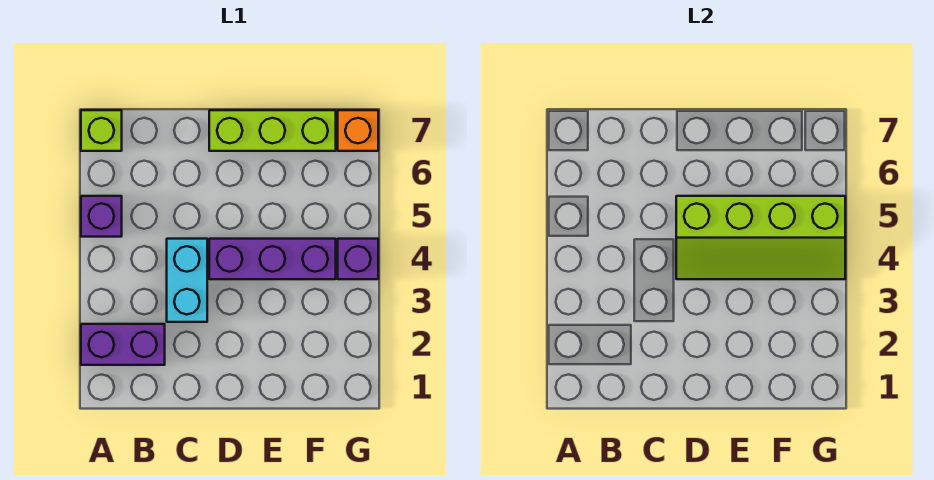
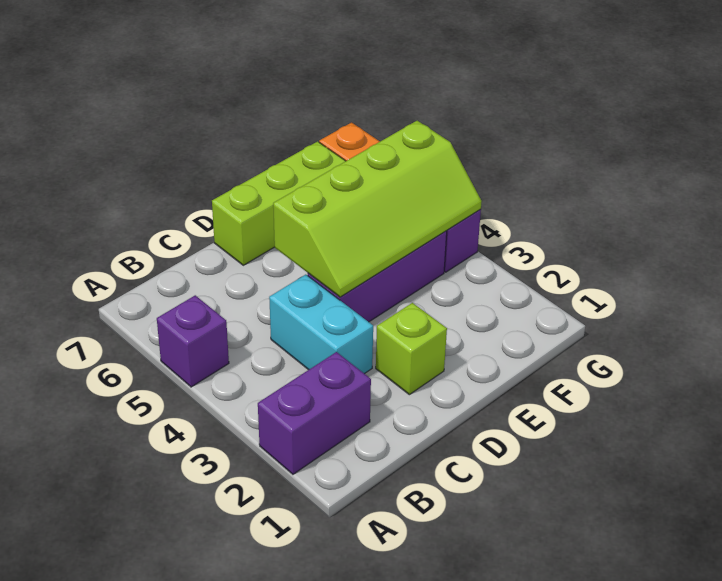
lime brick A7 level 1 -> lime brick D2 level 1

